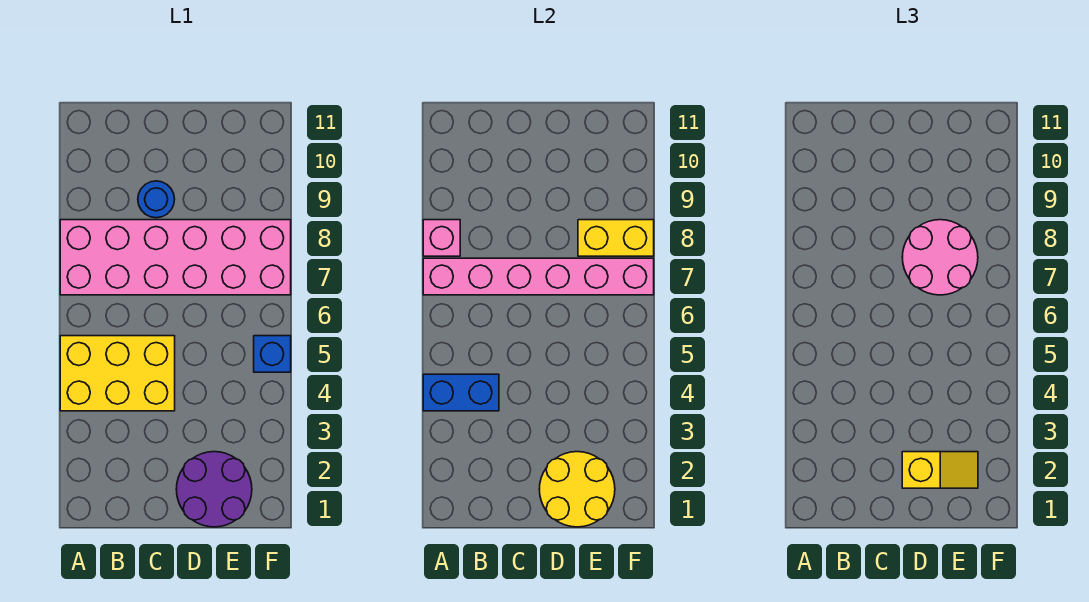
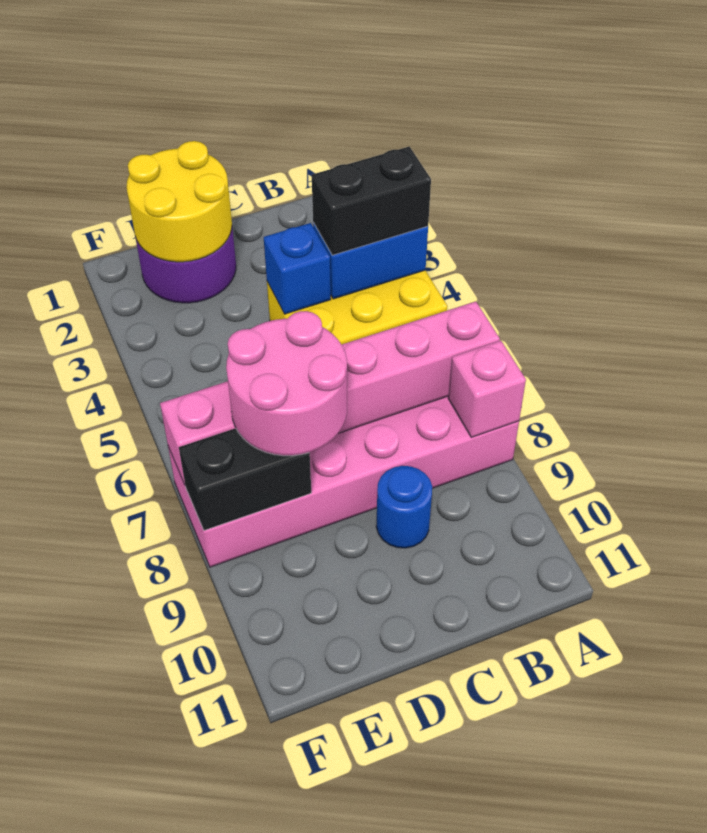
none -> black brick A4:B4 level 3
yellow slope D2:E2 level 3 top D -> none
yellow brick E8:F8 level 2 -> black brick E8:F8 level 2
blue brick F5 level 1 -> blue brick C4 level 2

